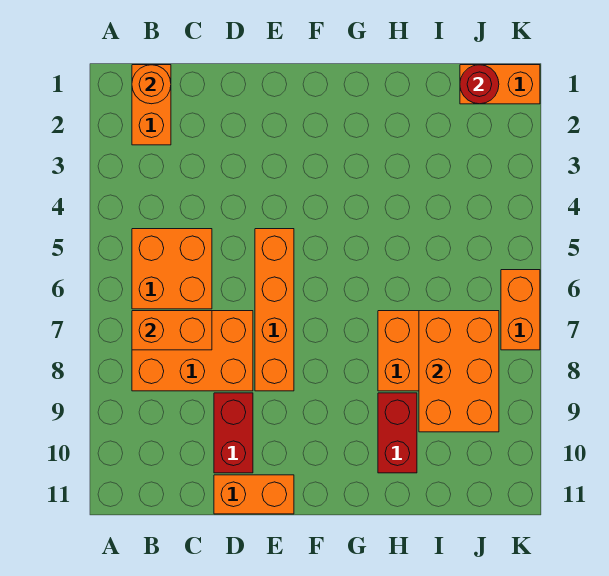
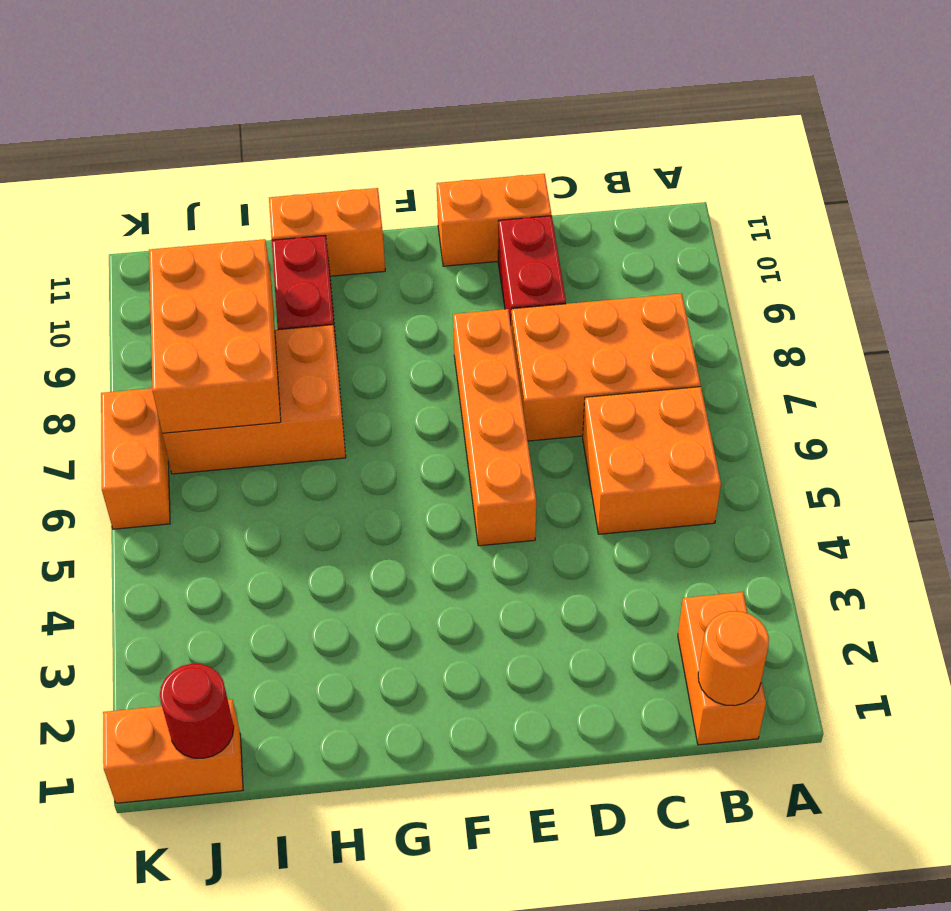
orange brick B7:C7 level 2 -> orange brick G11:H11 level 1

